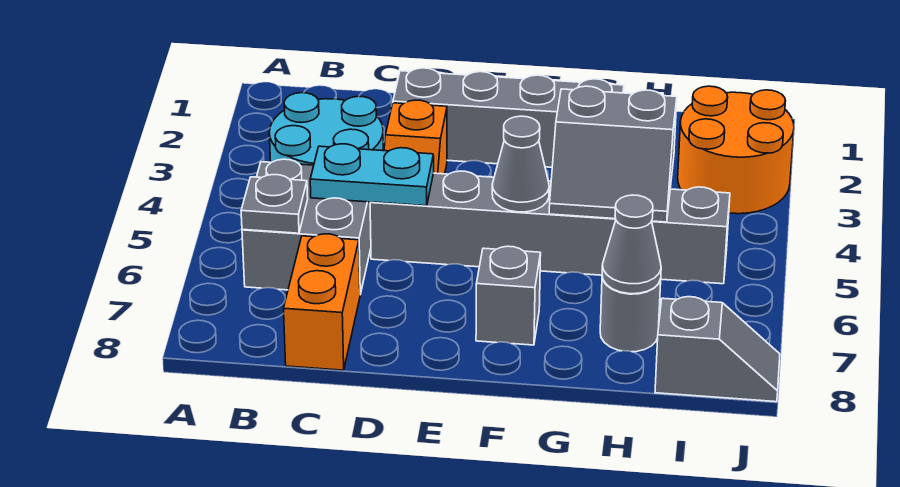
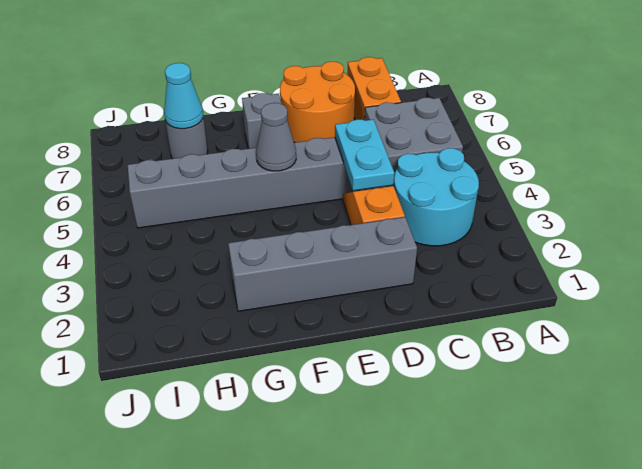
grey plate B6 level 2 -> none
cyan plate C5:D5 level 2 -> cyan plate D4:D5 level 2
grey slope G4:H5 level 2 top 4 -> none
grey cone H7 level 2 -> cyan cone H7 level 2
orange round brick I2:J3 level 1 -> orange round brick D7:E8 level 1
grey slope I8:J8 level 1 top I -> none

